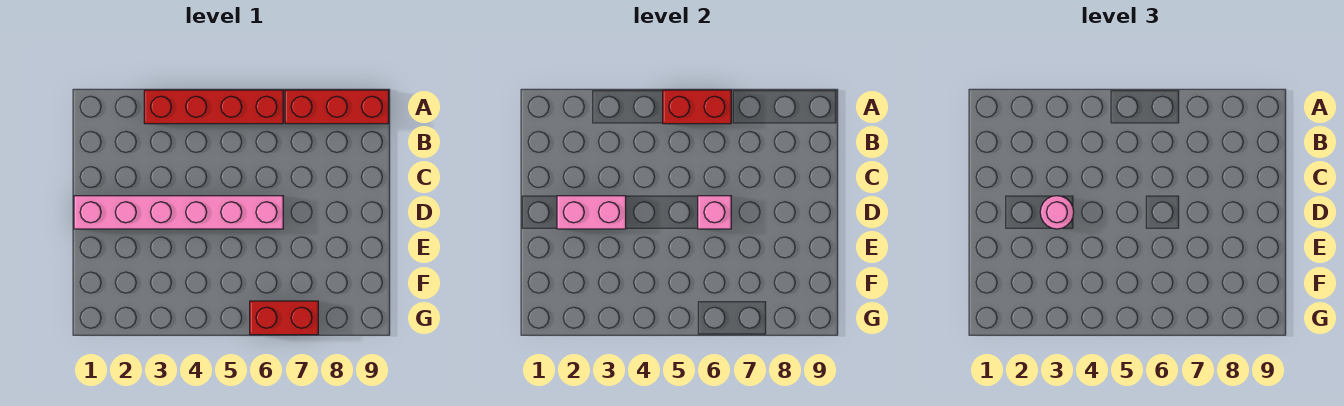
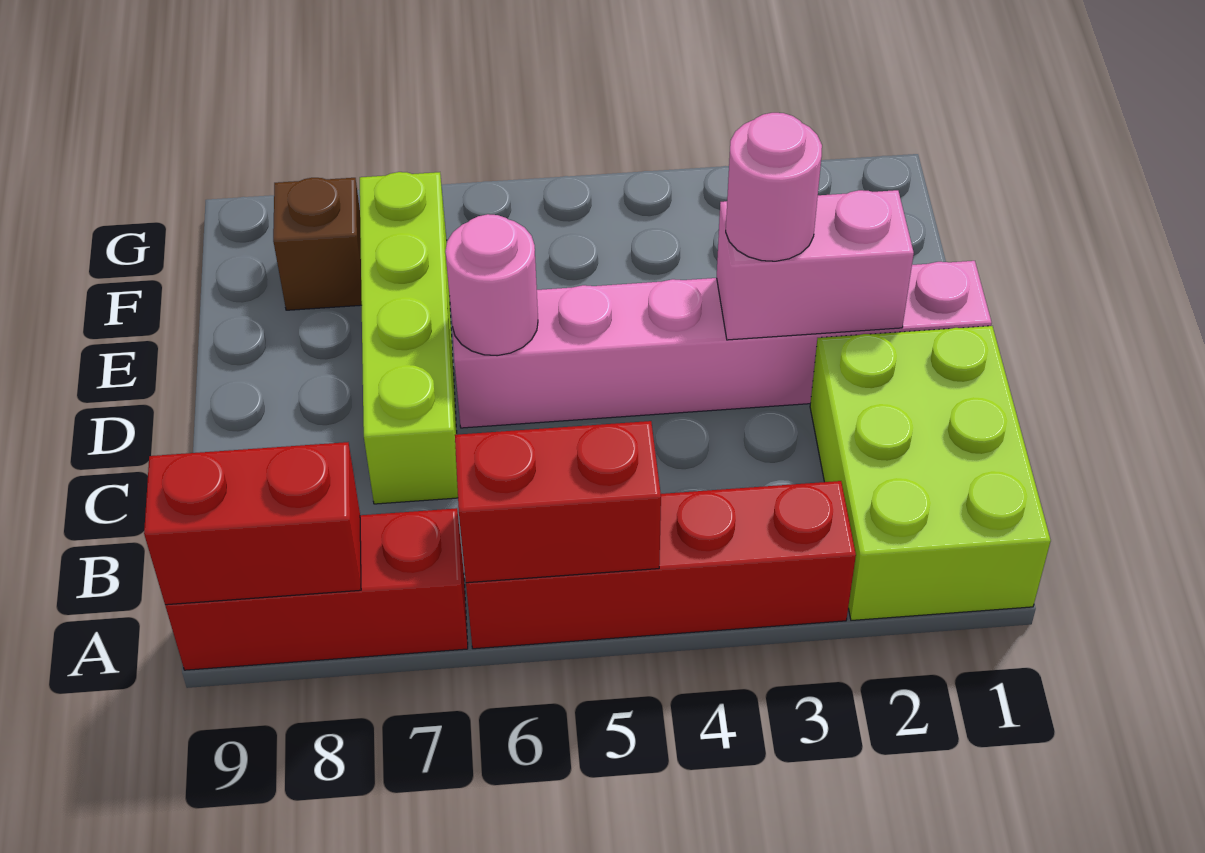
none -> lime brick A1:C2 level 1
none -> lime brick C7:F7 level 1
pink brick D6 level 2 -> pink round brick D6 level 2
none -> brown brick F8 level 1
red brick G6:G7 level 1 -> red brick A8:A9 level 2

